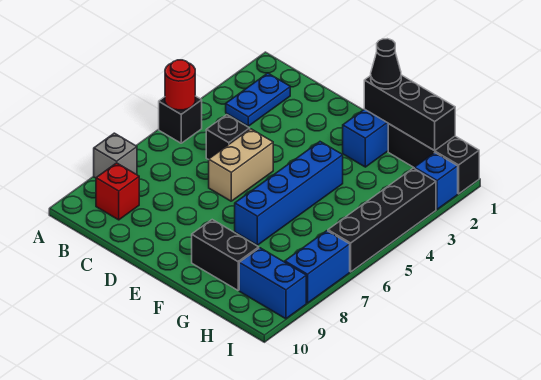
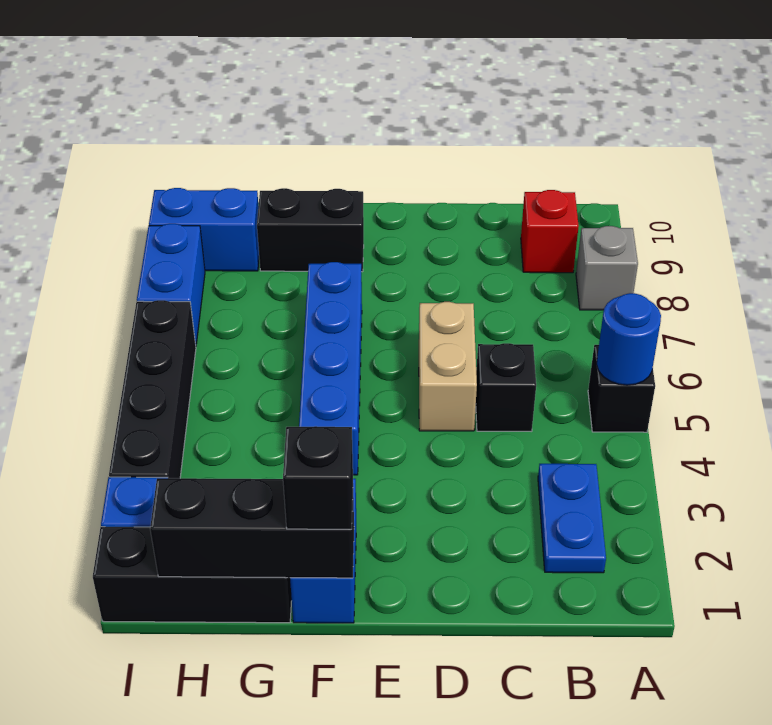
red round brick A5 level 2 -> blue round brick A5 level 2
black cone F1 level 3 -> black brick F1 level 3

